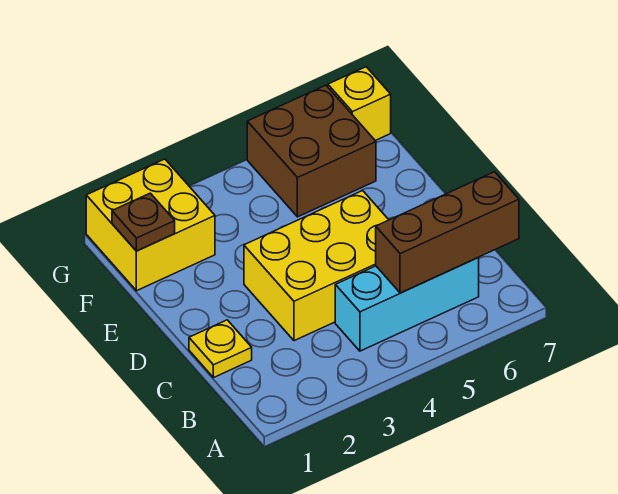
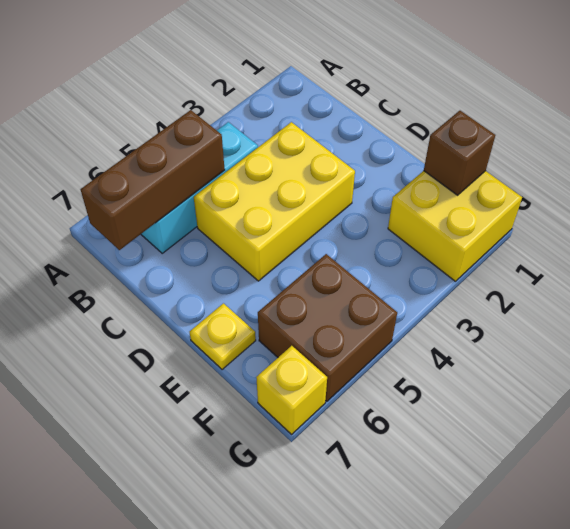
yellow plate C1 level 1 -> yellow plate E7 level 1
brown plate F1 level 2 -> brown brick F1 level 2

